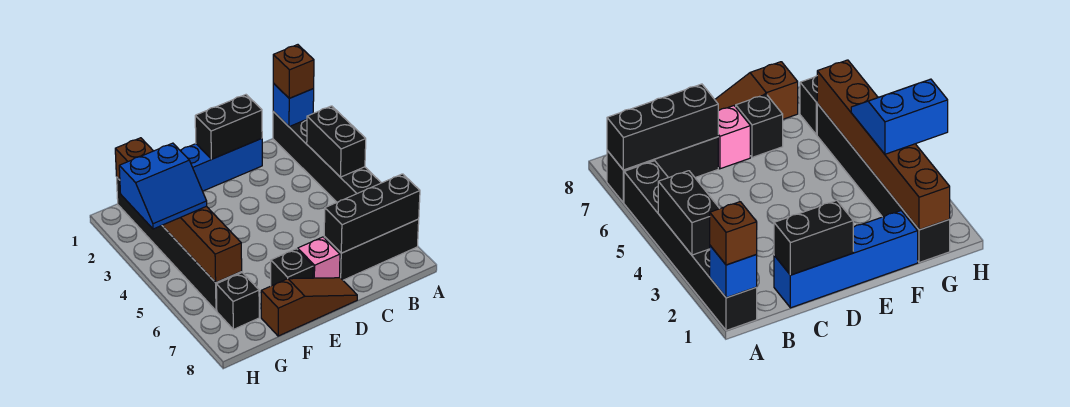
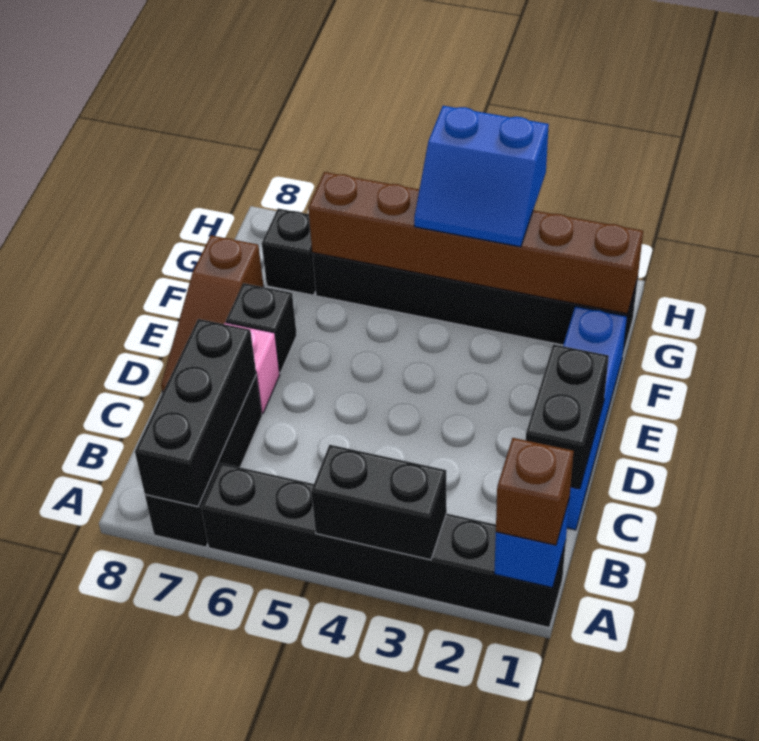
blue slope G3:H4 level 3 top 3 -> blue slope G3:H4 level 3 top H

